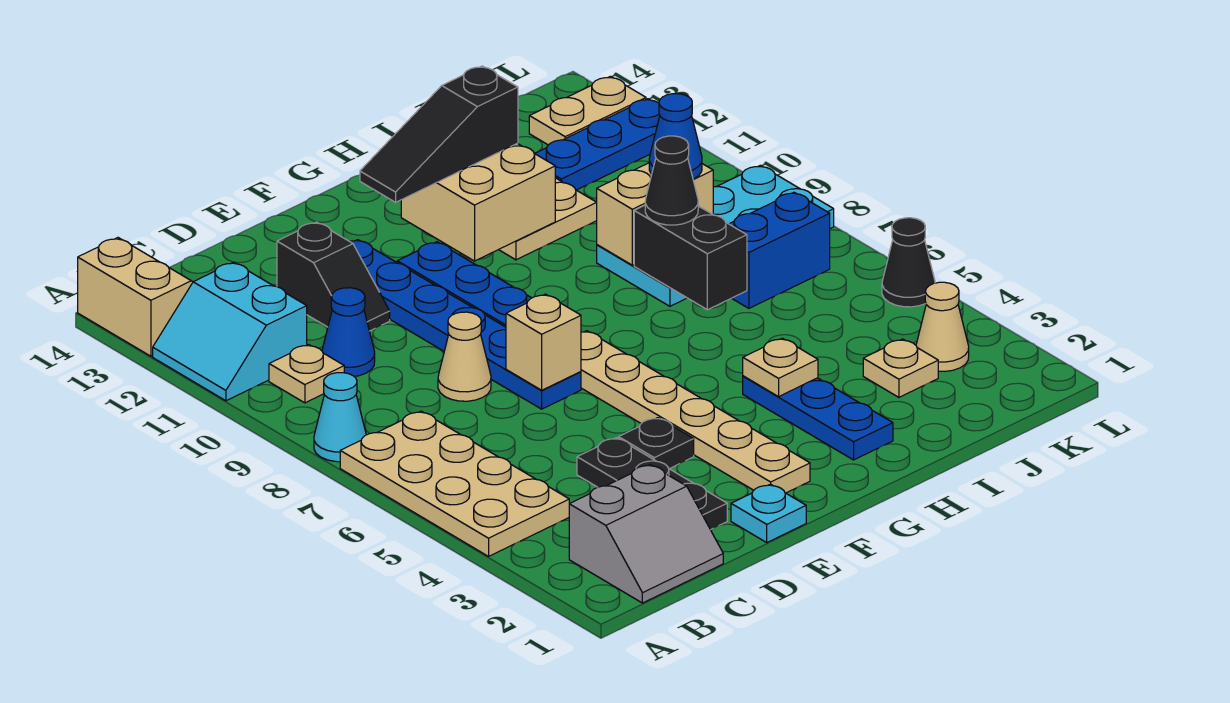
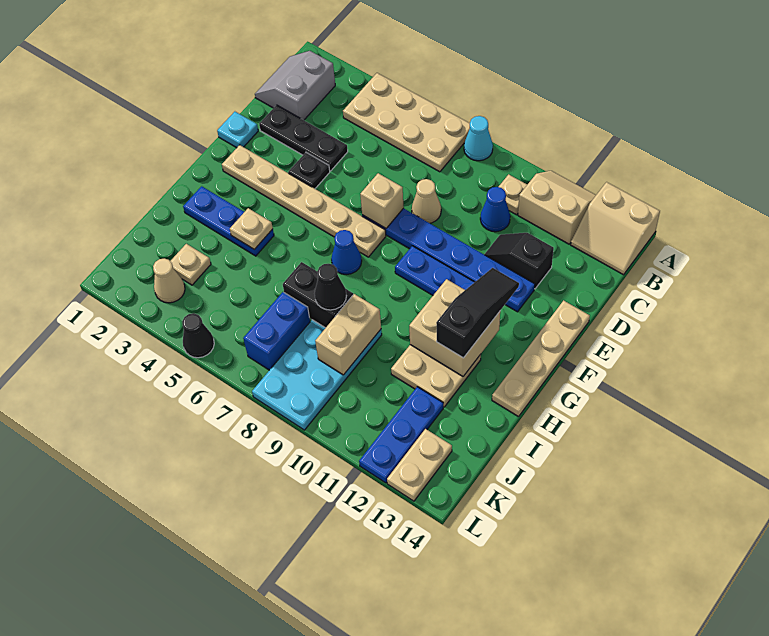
cyan slope A11:B12 level 1 top B -> tan slope A11:B12 level 1 top B
none -> tan plate E14:H14 level 1
blue cone J9 level 3 -> blue cone G7 level 1

